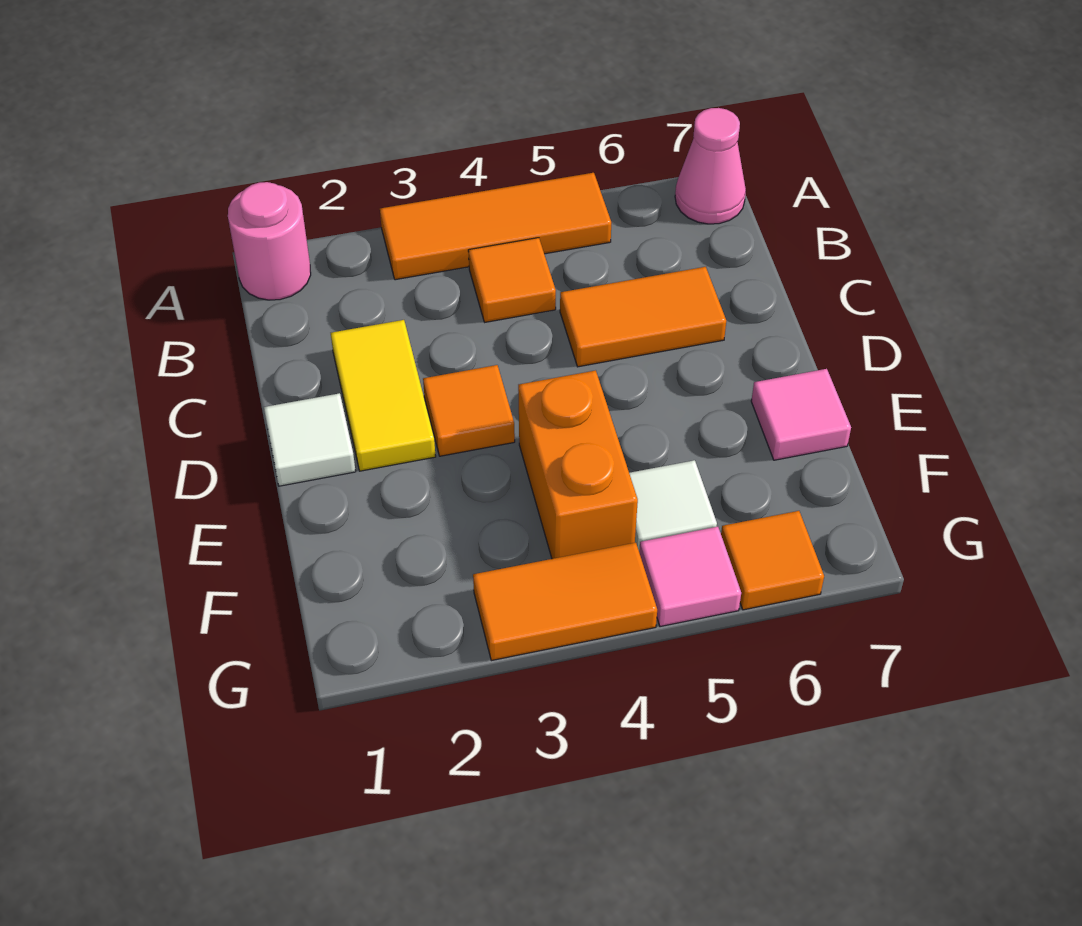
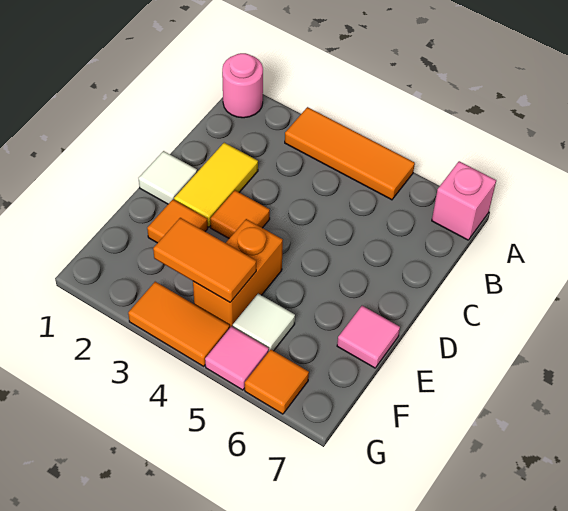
pink cone A7 level 1 -> pink brick A7 level 1
orange tile B4 level 1 -> orange tile E2 level 1
orange tile C5:C6 level 1 -> orange tile F3:F4 level 2

